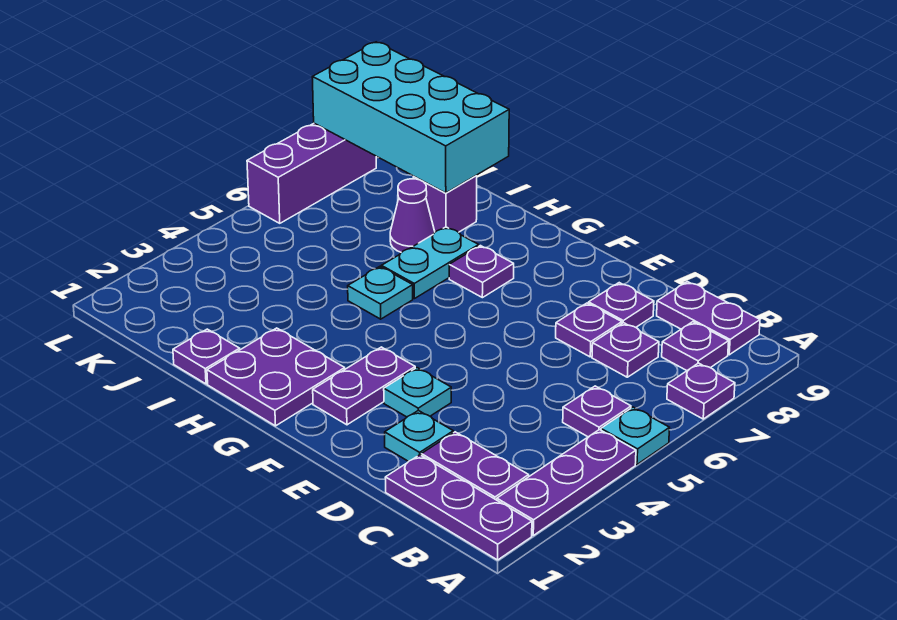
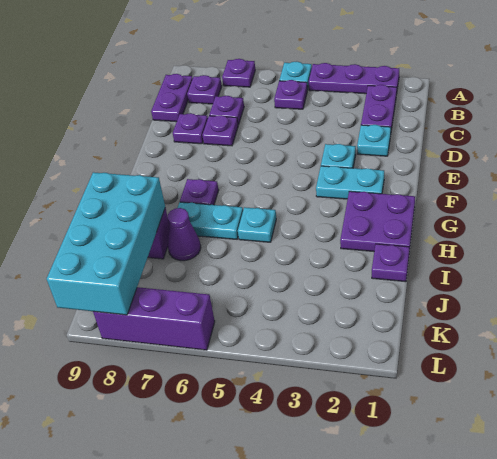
purple plate A1:C1 level 1 -> none
purple plate F2:F3 level 1 -> cyan plate F2:F3 level 1

